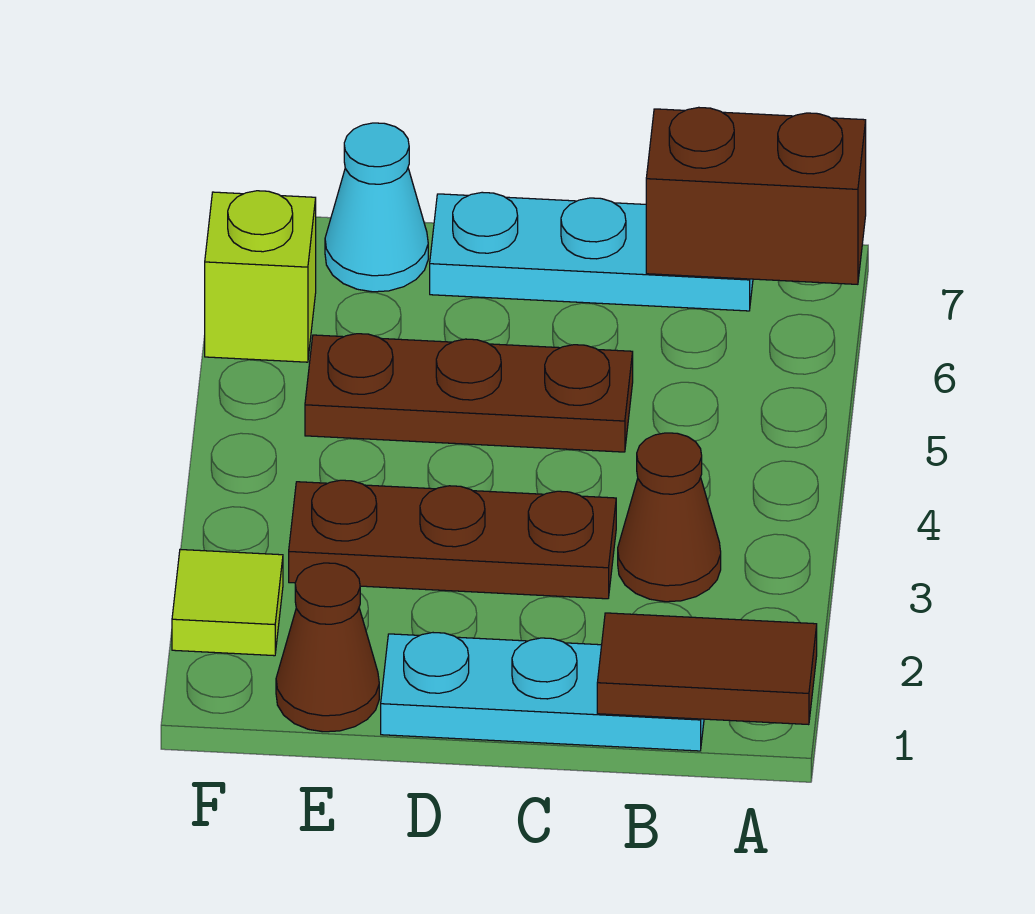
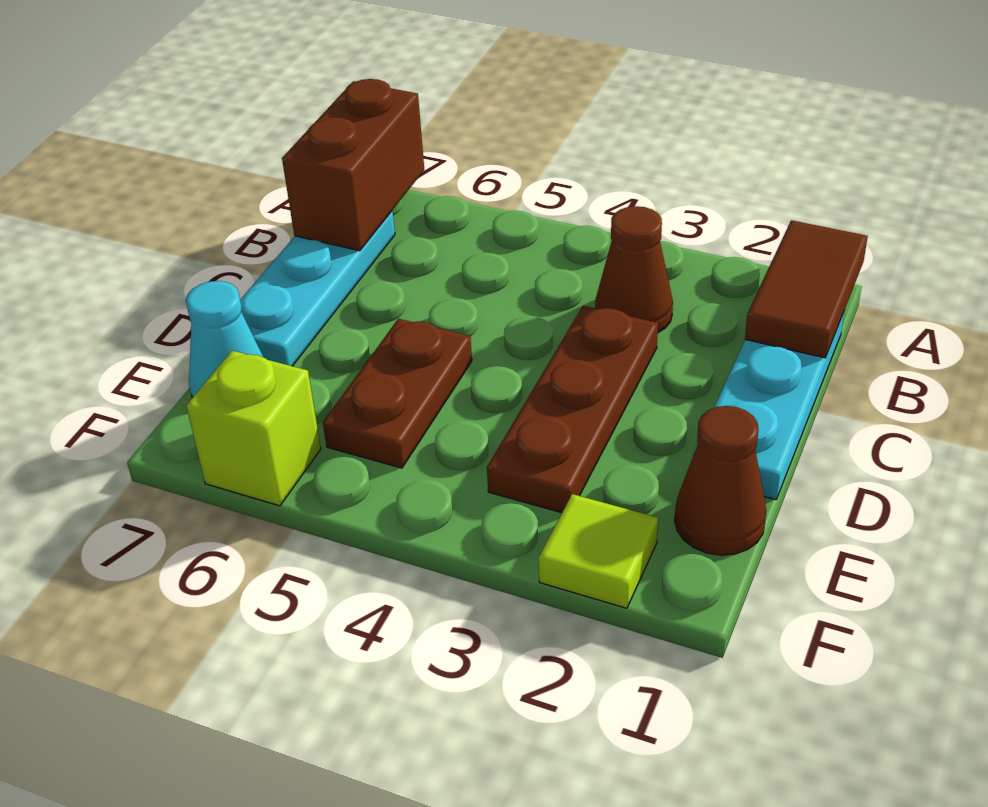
brown plate C5:E5 level 1 -> brown plate D5:E5 level 1

